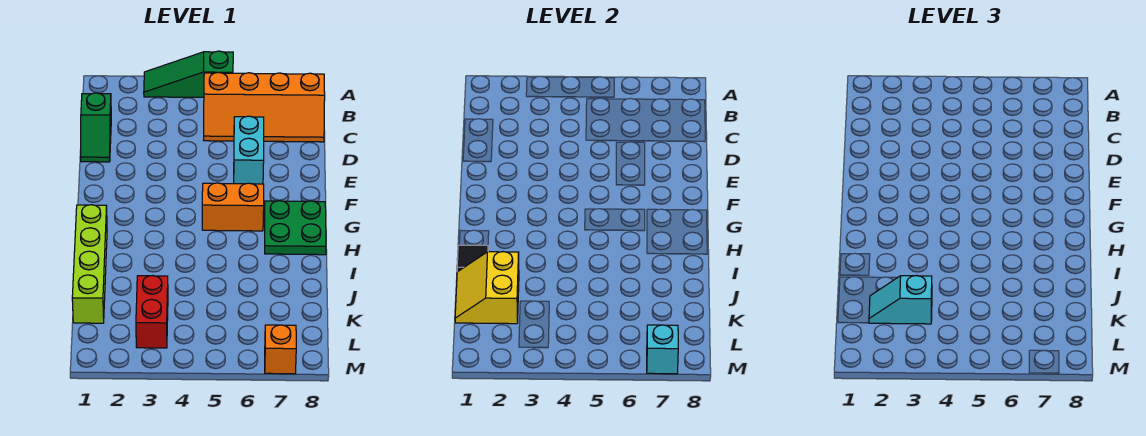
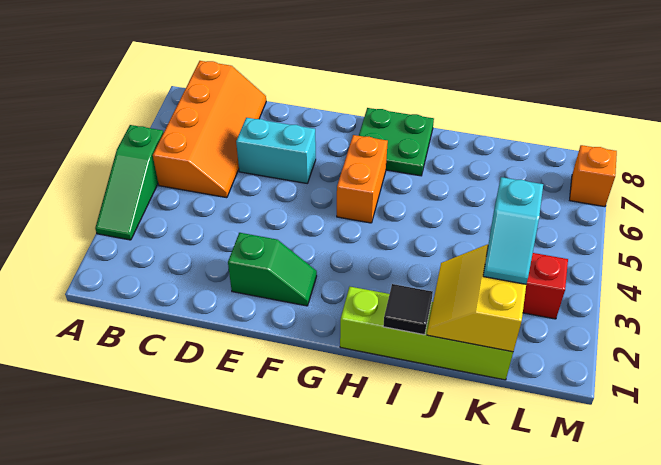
green slope C1:D1 level 1 top C -> green slope E2:F2 level 1 top E
yellow slope J1:K2 level 2 top 2 -> yellow slope J1:K2 level 2 top K
cyan brick M7 level 2 -> none

